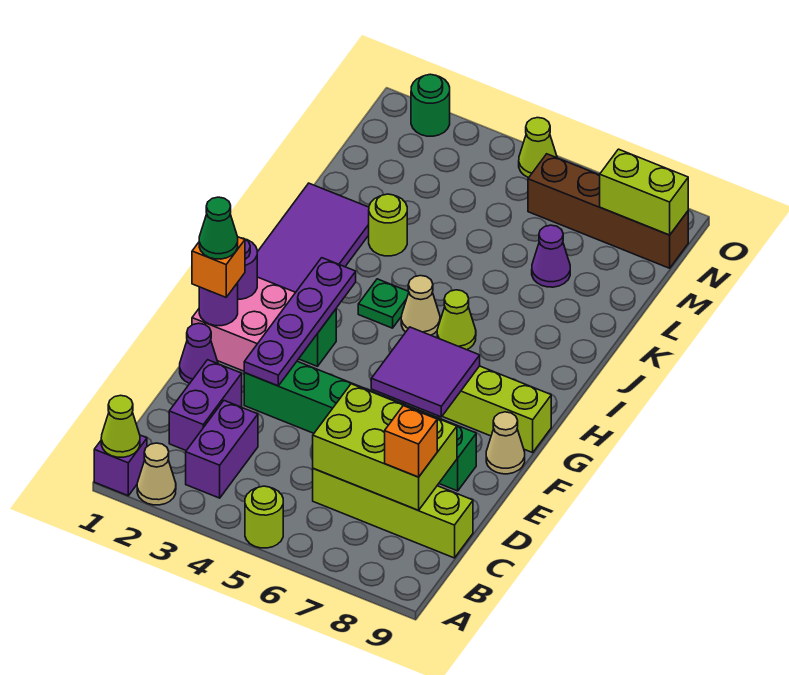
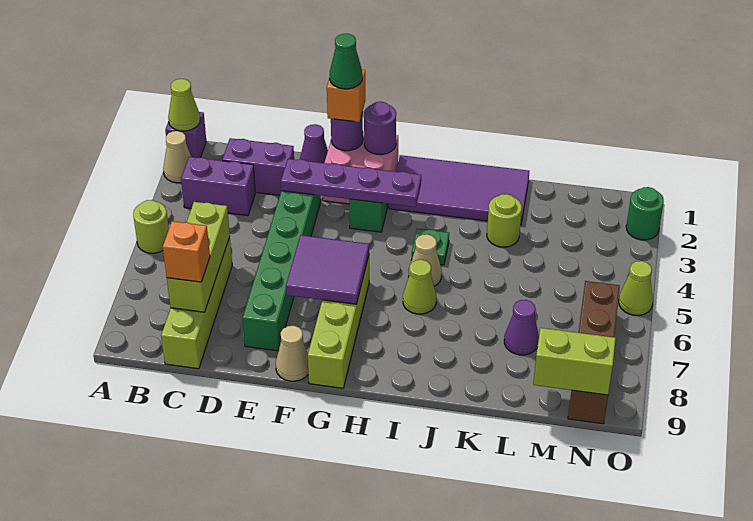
lime brick C6:D8 level 2 -> lime brick C6:C8 level 2
lime brick N8:N9 level 2 -> lime brick M9:N9 level 2

